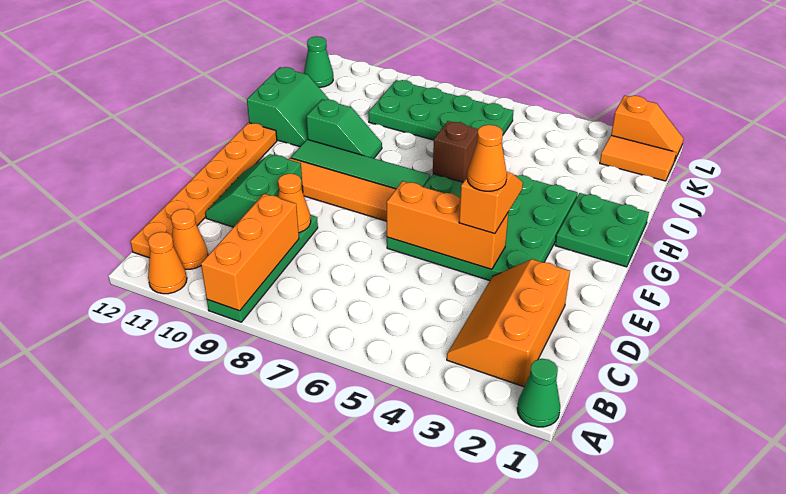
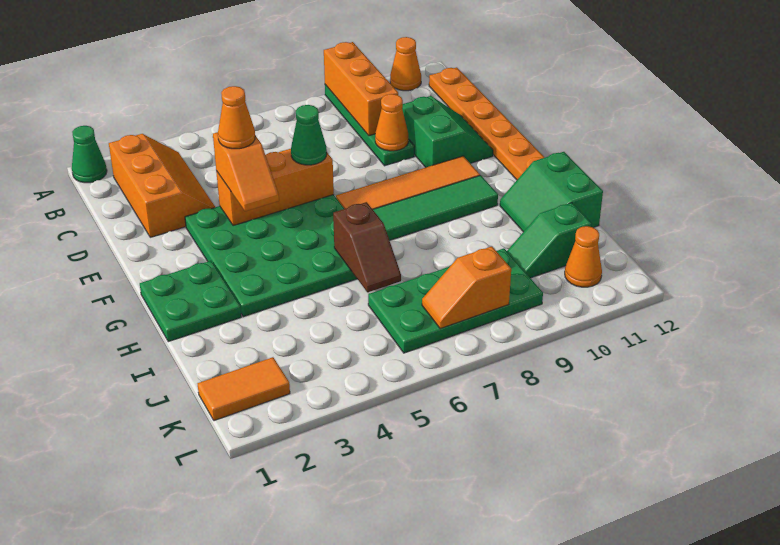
orange cone B11 level 1 -> orange cone K11 level 1
green slope H9:H10 level 1 top 10 -> green slope J10:J11 level 1 top 11
green cone K12 level 1 -> green cone E6 level 3
orange slope L1:L2 level 1 top 2 -> orange slope K7:K8 level 2 top 8

